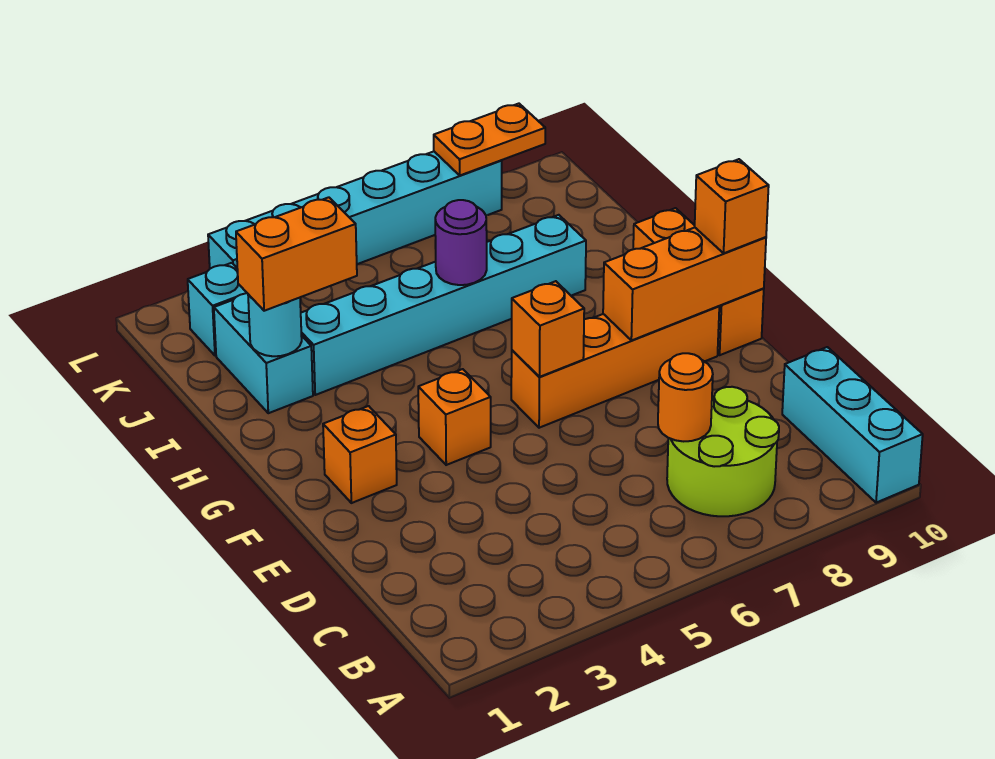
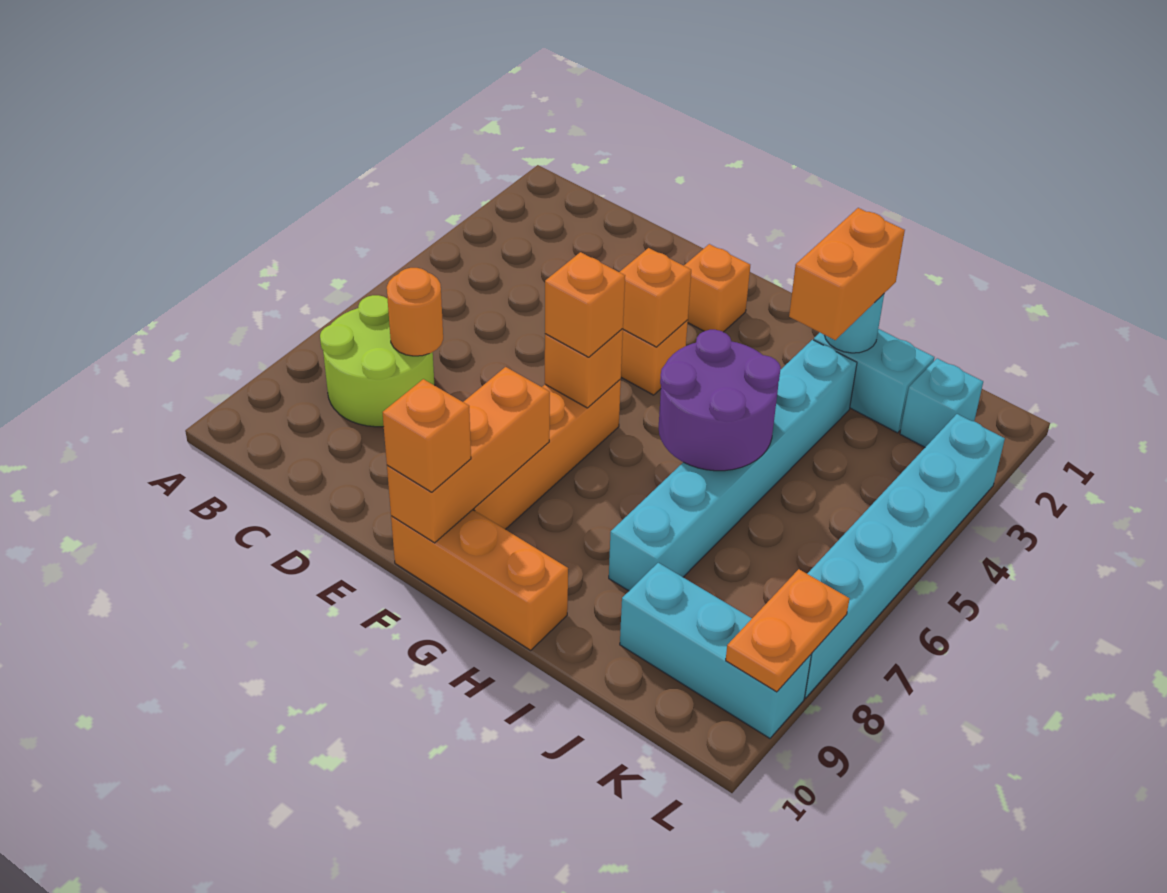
cyan brick A10:C10 level 1 -> cyan brick J9:L9 level 1
none -> orange brick F4 level 2
none -> orange brick F6 level 3
purple round brick I6 level 2 -> purple round brick H5:I6 level 2

